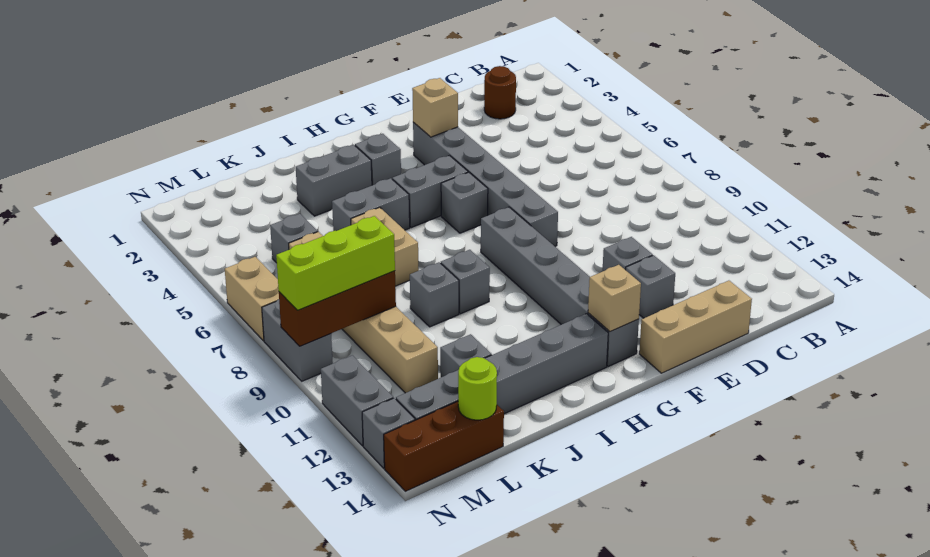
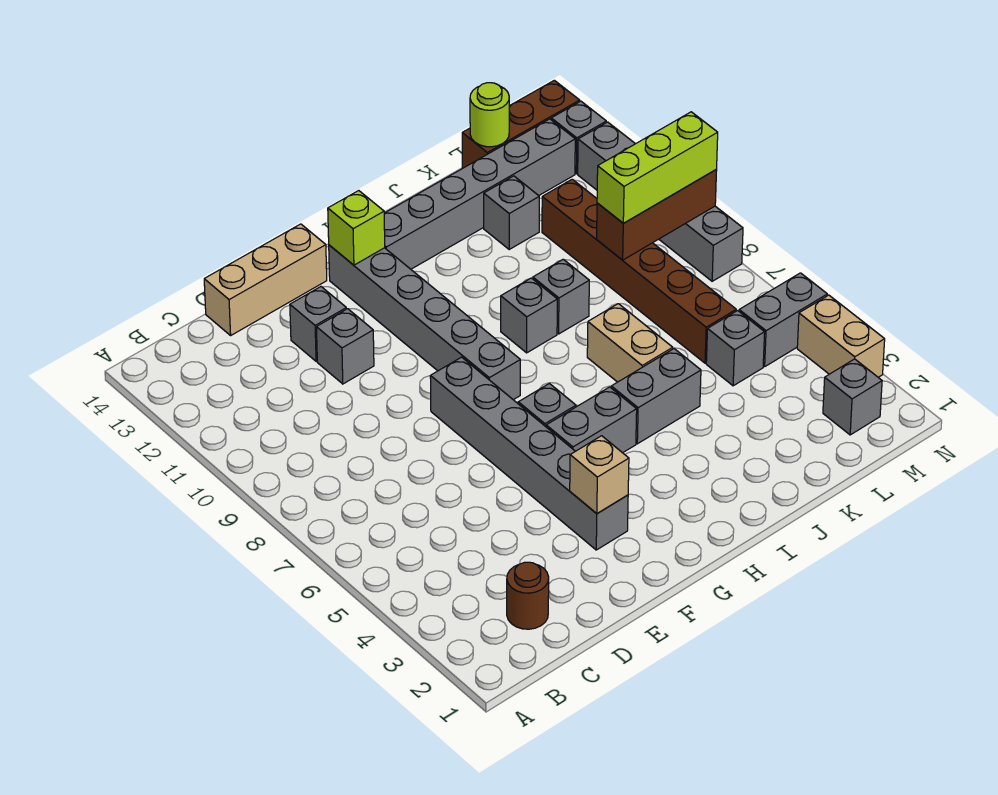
tan brick G13 level 2 -> lime brick G13 level 2
grey brick H3 level 1 -> grey brick M2 level 1
grey brick I3:J3 level 1 -> grey brick M5:N5 level 1
tan brick L6:L11 level 1 -> brown brick L6:L11 level 1
tan brick N6:N7 level 1 -> tan brick N3:N4 level 1

